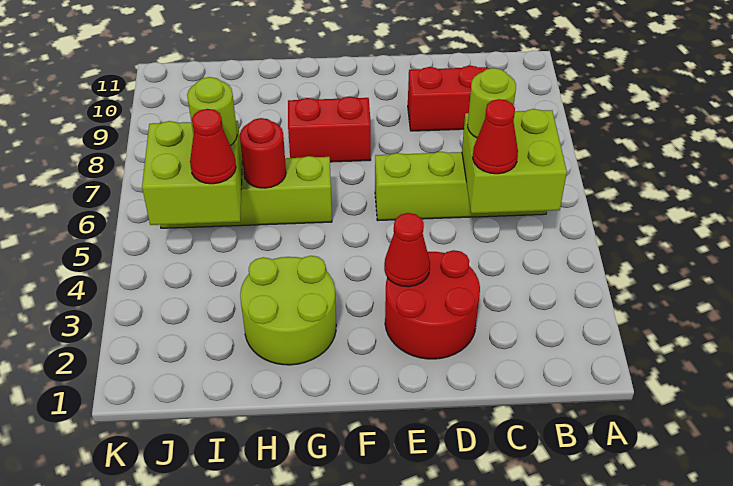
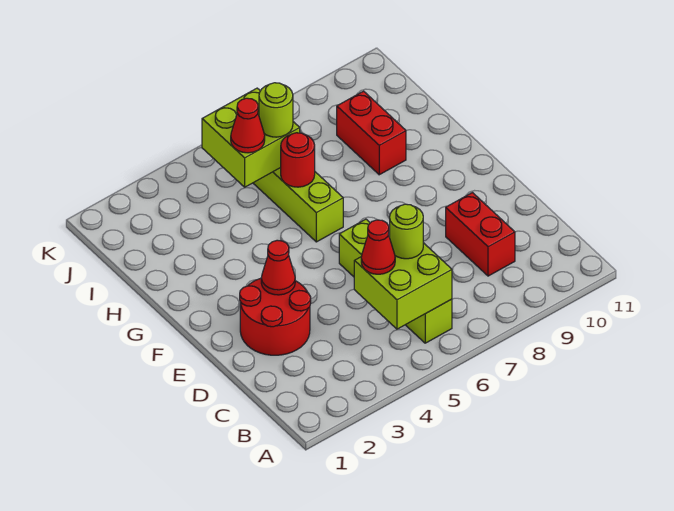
red brick F8:G8 level 1 -> red brick H9:I9 level 1
lime round brick G2:H3 level 1 -> none

